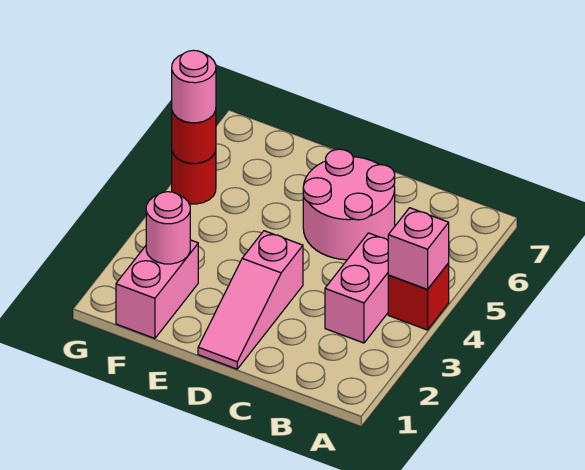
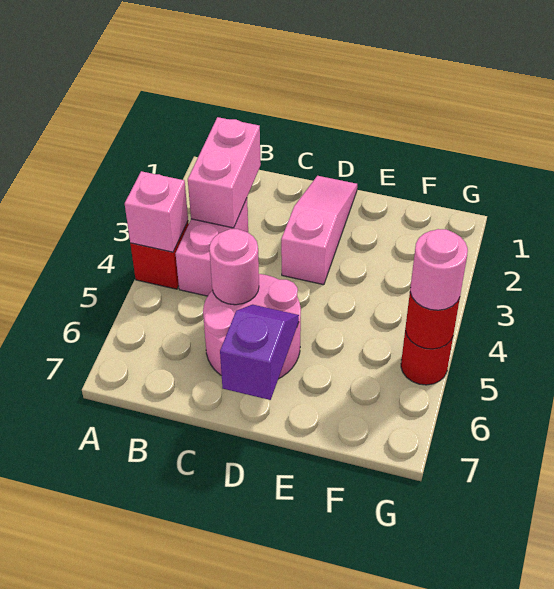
none -> purple slope D6:D7 level 2 top 7
pink brick F1:F2 level 1 -> pink brick B2:B3 level 2
pink round brick F2 level 2 -> pink round brick C5 level 2

